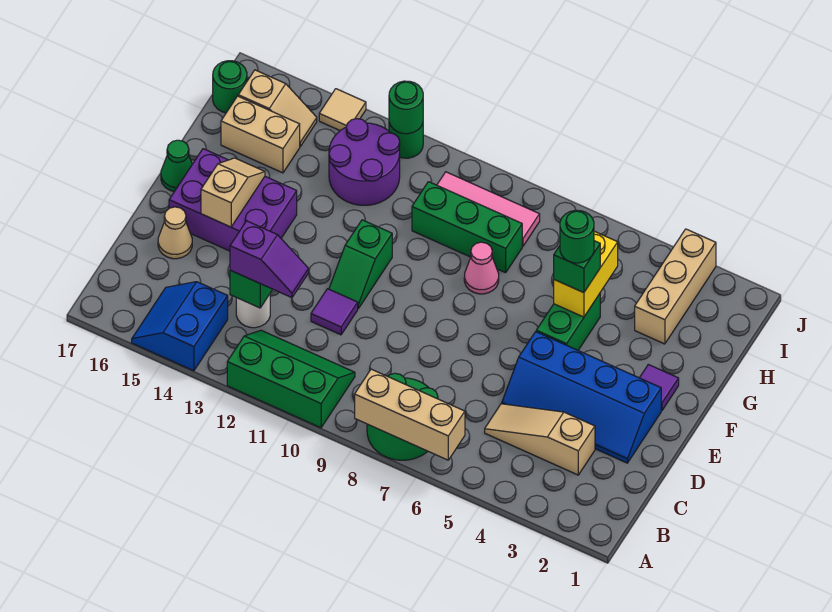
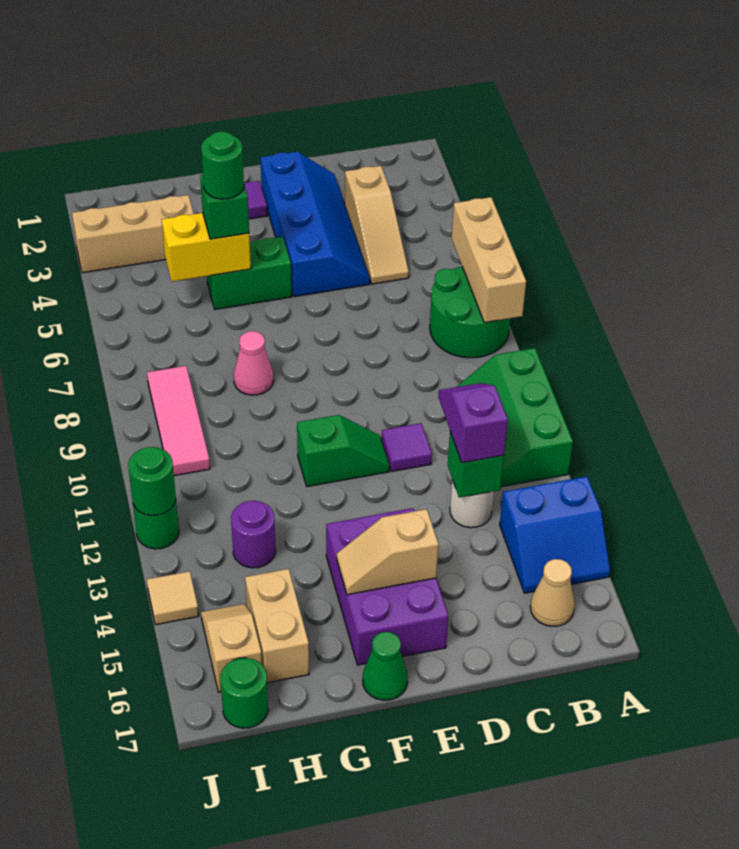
tan cone D16 level 1 -> tan cone B16 level 1
green brick H8:H10 level 1 -> none
purple round brick H12:I13 level 1 -> purple round brick H13 level 1

